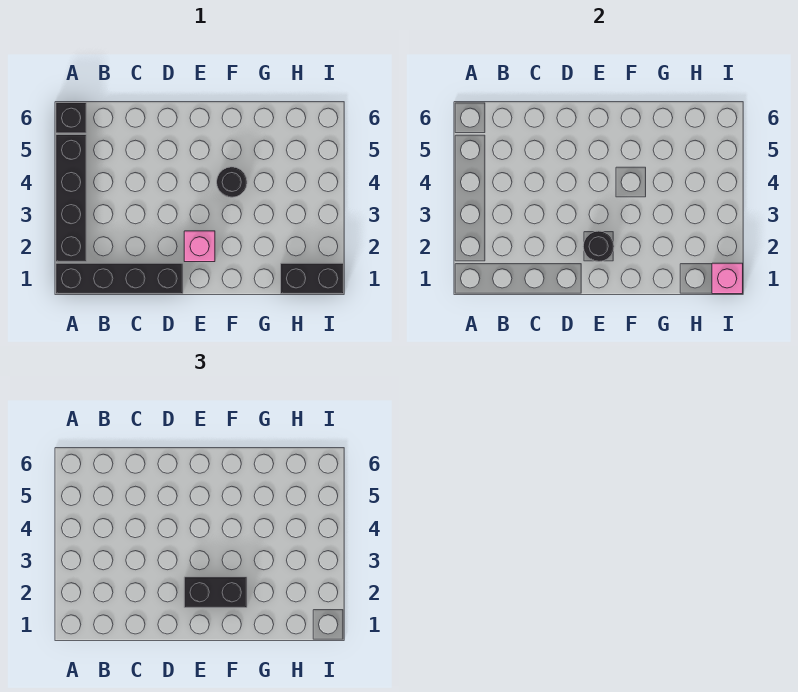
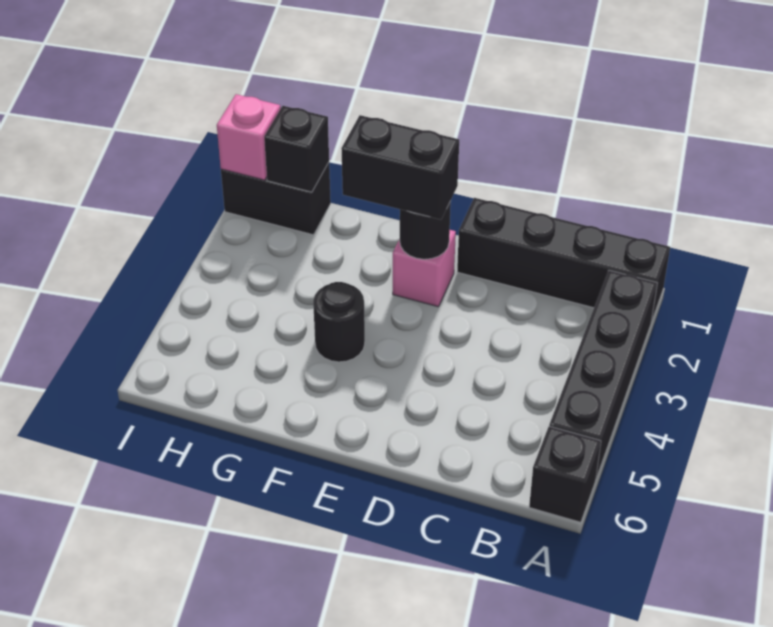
none -> black brick H1 level 2

